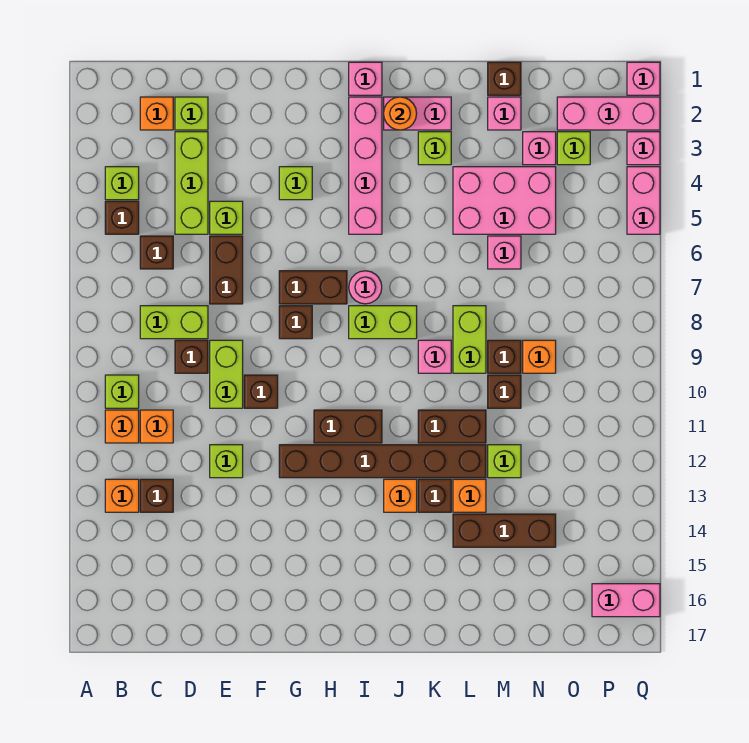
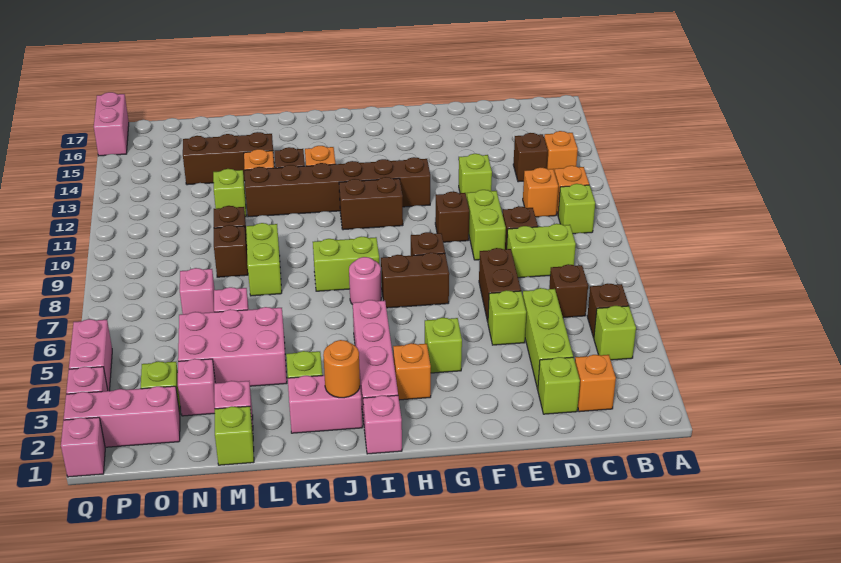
pink brick K9 level 1 -> pink brick N7 level 1
brown brick K11:L11 level 1 -> none
brown brick M1 level 1 -> lime brick M1 level 1
orange brick N9 level 1 -> orange brick H3 level 1
pink brick P16:Q16 level 1 -> pink brick Q16:Q17 level 1

